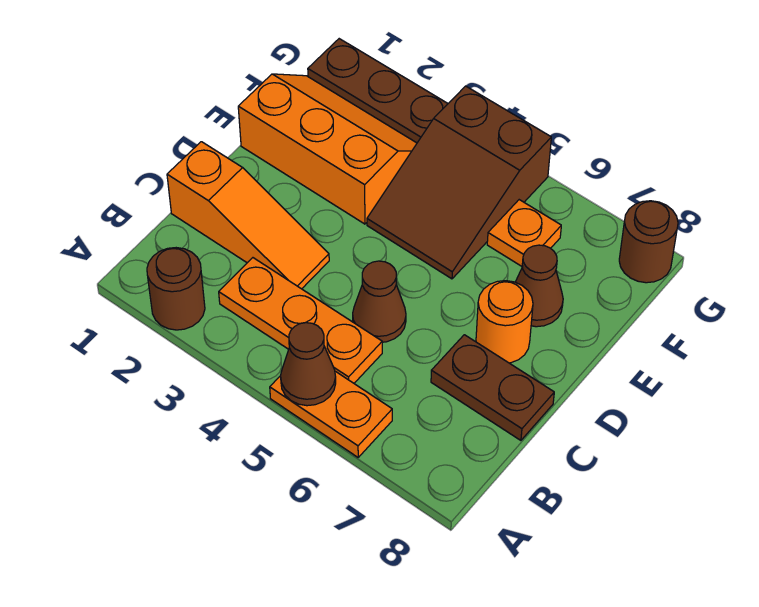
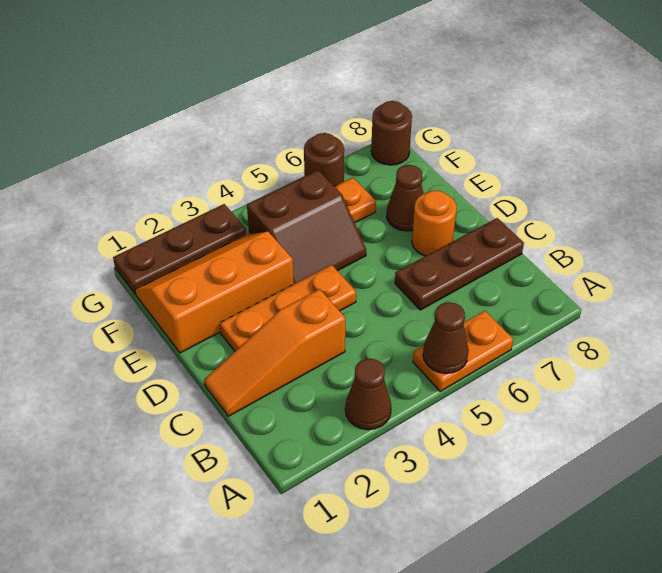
brown round brick A2 level 1 -> brown round brick G6 level 1
orange plate B3:B5 level 1 -> orange plate D2:D4 level 1
orange slope C1:C3 level 1 top 1 -> orange slope C1:C3 level 1 top 3
brown cone C5 level 1 -> brown cone A3 level 1
brown plate C7:C8 level 1 -> brown plate C6:C8 level 1
brown slope E4:G5 level 1 top G -> brown slope E4:F5 level 1 top F

